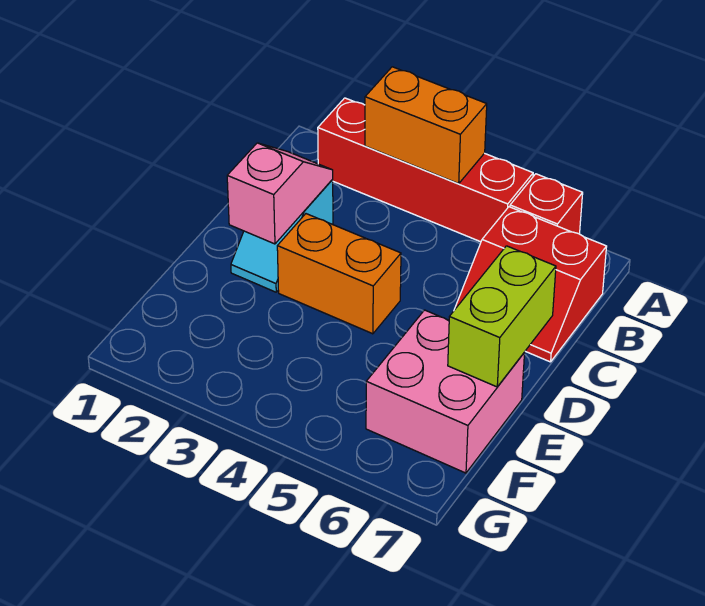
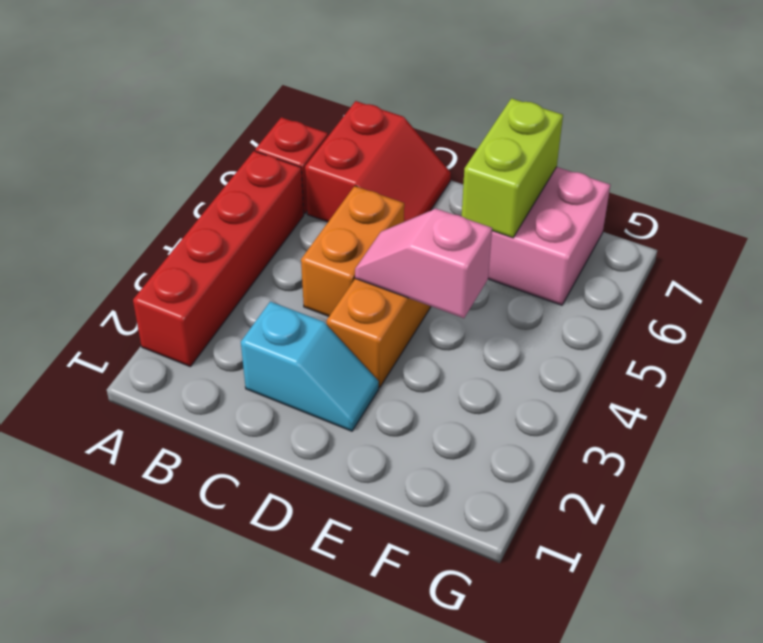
orange brick A3:A4 level 2 -> orange brick C4:C5 level 1
pink slope C2:D2 level 2 top D -> pink slope D4:E4 level 2 top E
lime brick D7:E7 level 2 -> lime brick E6:E7 level 2

